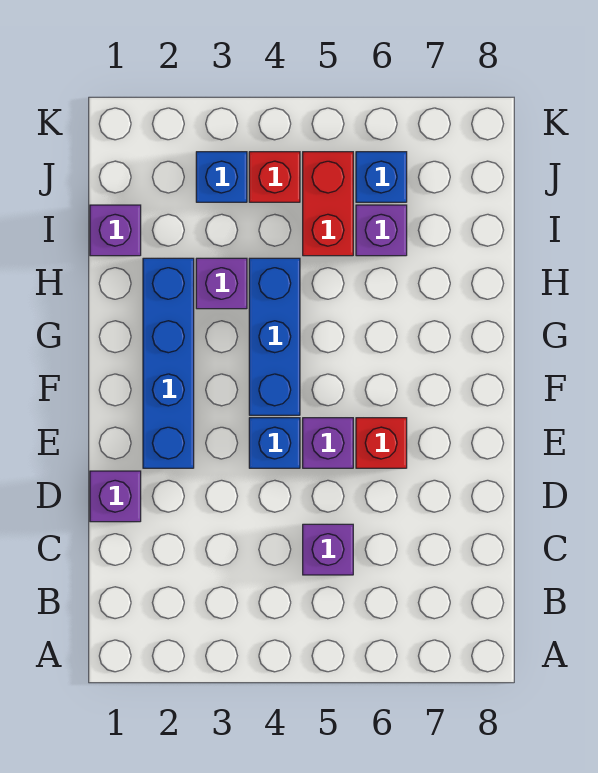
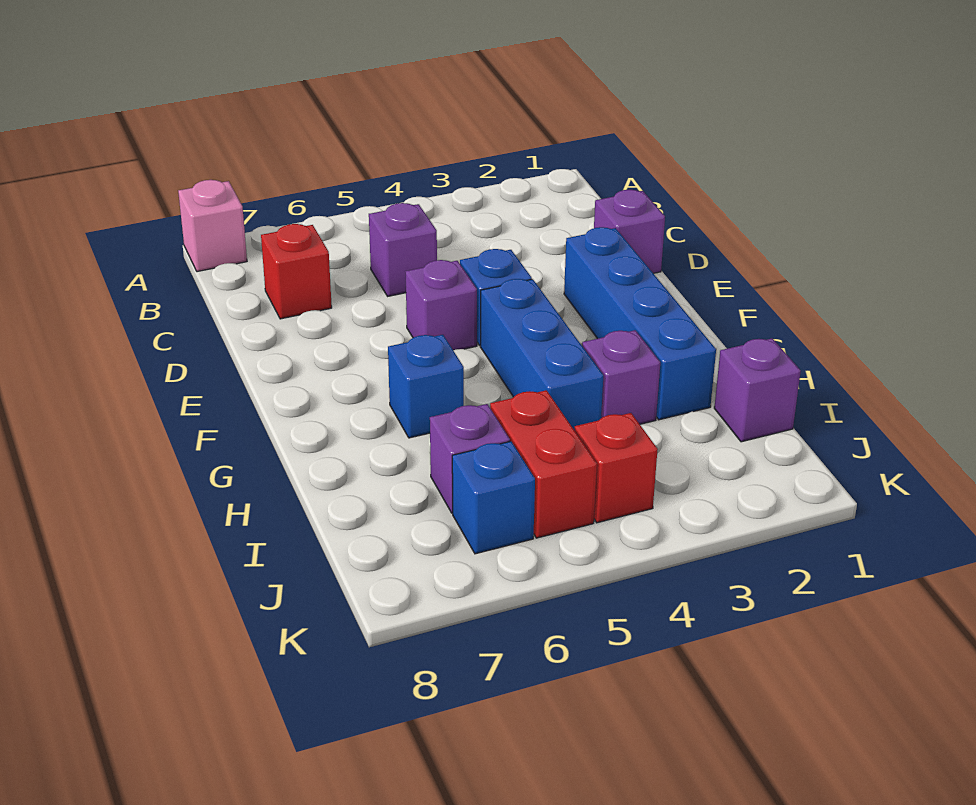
none -> pink brick A8 level 1
red brick E6 level 1 -> red brick C7 level 1
blue brick J3 level 1 -> blue brick G6 level 1

